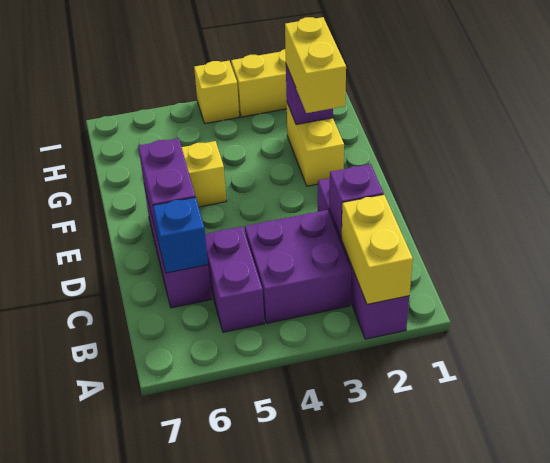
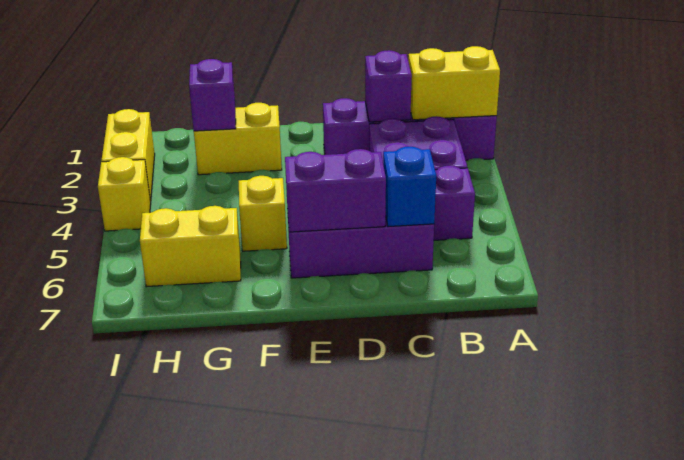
yellow brick F2:G2 level 3 -> yellow brick G6:H6 level 1

